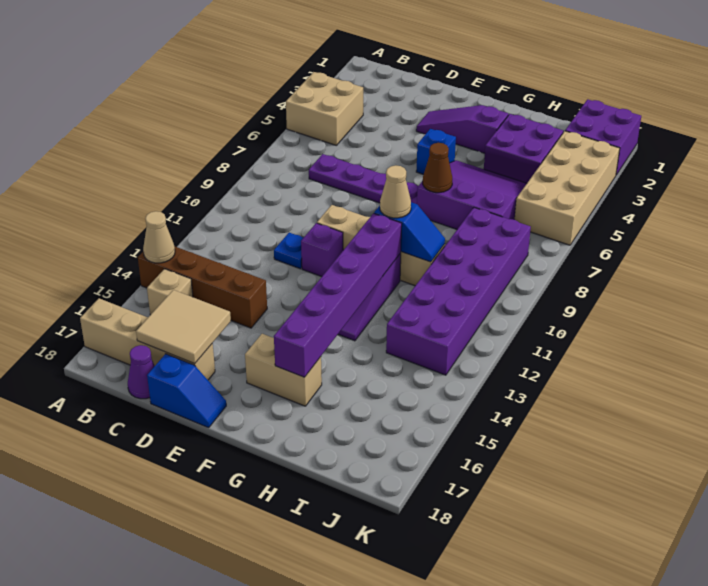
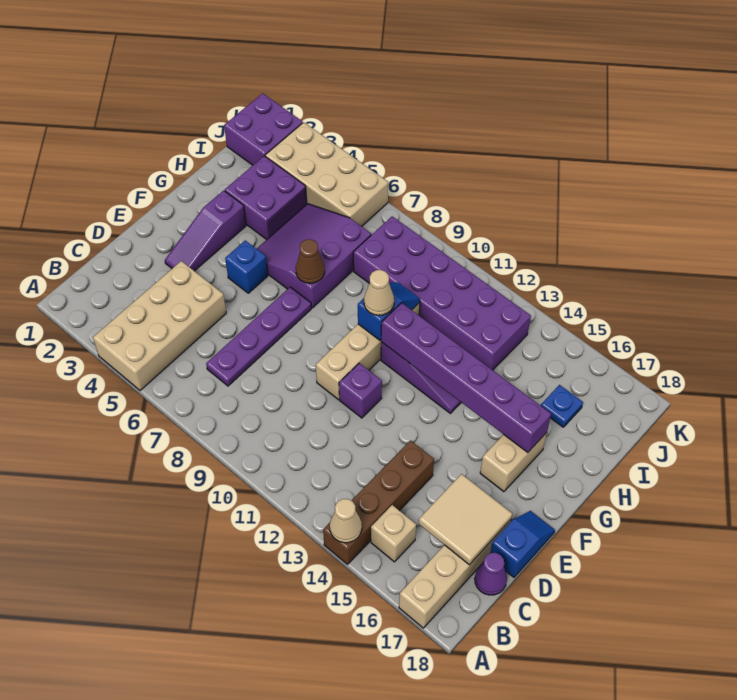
tan brick A4:B5 level 1 -> tan brick A4:D5 level 1
blue plate D11 level 1 -> blue plate I16 level 1

